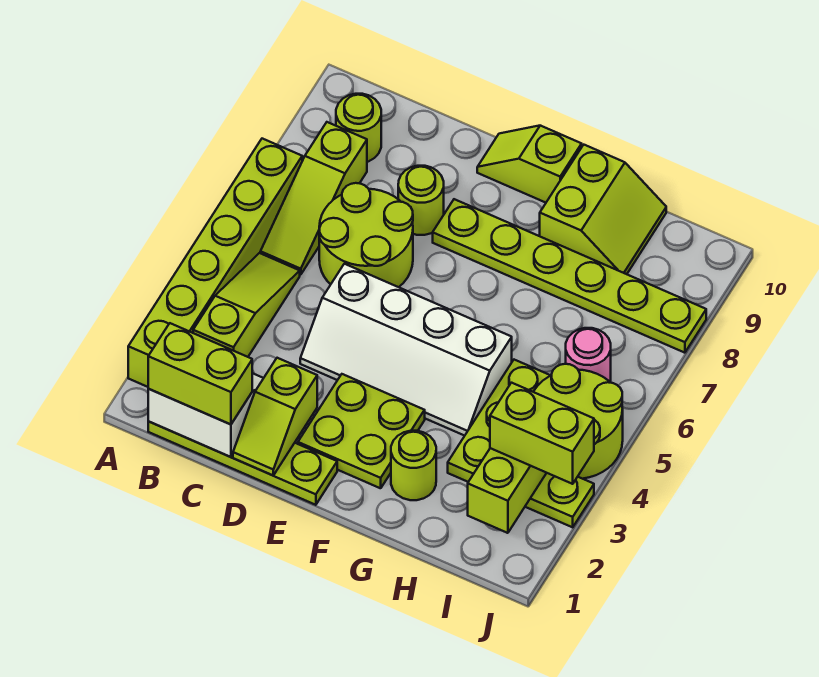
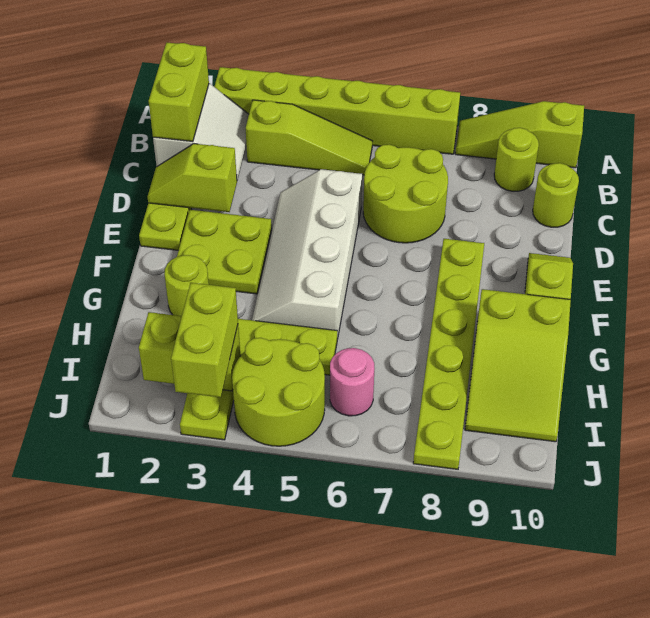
lime slope B6:B8 level 1 top 8 -> lime slope A8:A10 level 1 top 10
lime round brick D8 level 1 -> lime round brick C10 level 1
lime slope G9:H10 level 1 top G -> lime slope G9:I10 level 1 top G

